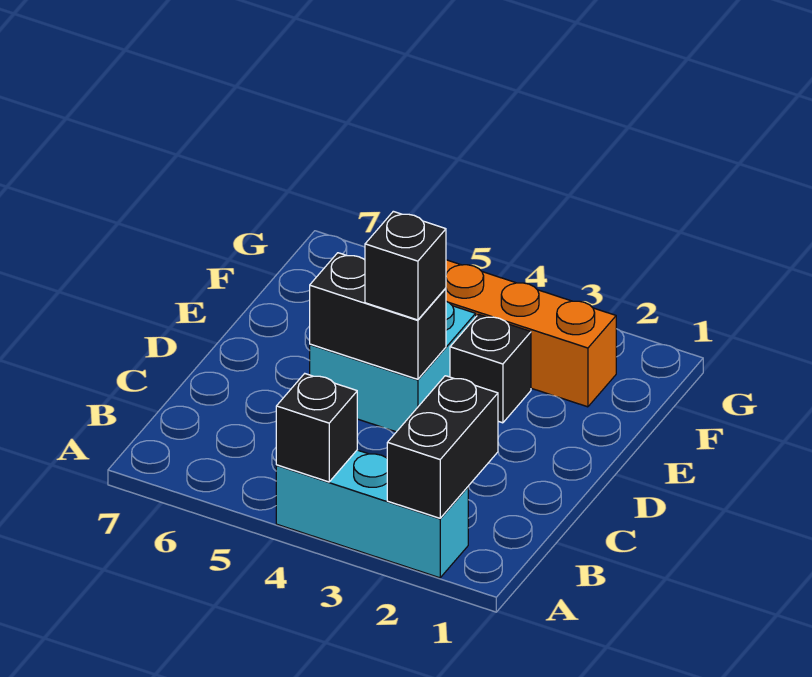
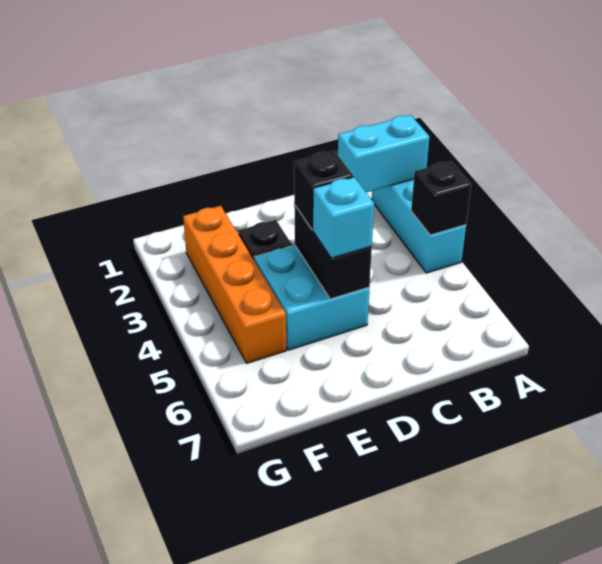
black brick A2:B2 level 2 -> cyan brick A2:B2 level 2
none -> cyan brick D5 level 3

